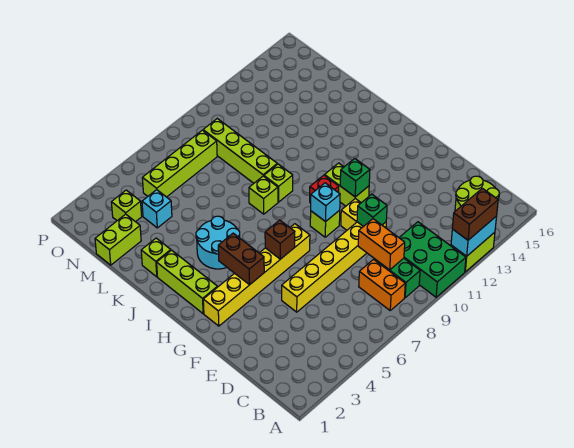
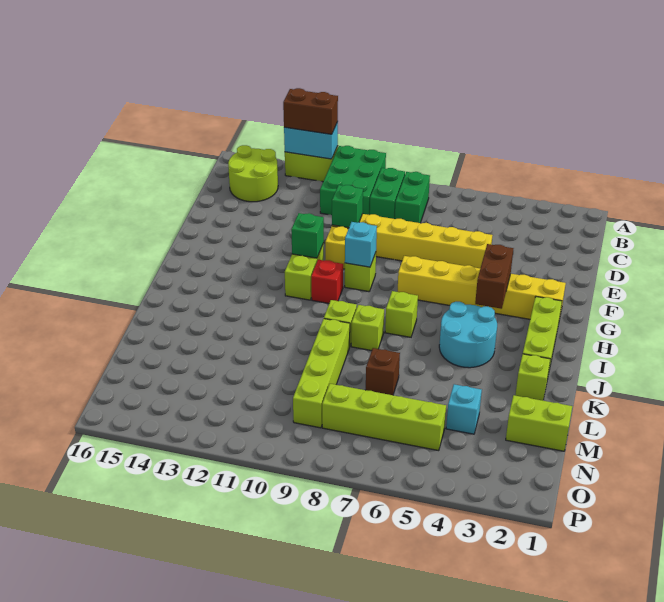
orange brick B8:C8 level 1 -> green brick B8:C8 level 1
orange brick C9:D9 level 2 -> none
brown brick G6 level 2 -> brown brick L7 level 1
lime brick N3 level 1 -> lime brick I7 level 1

